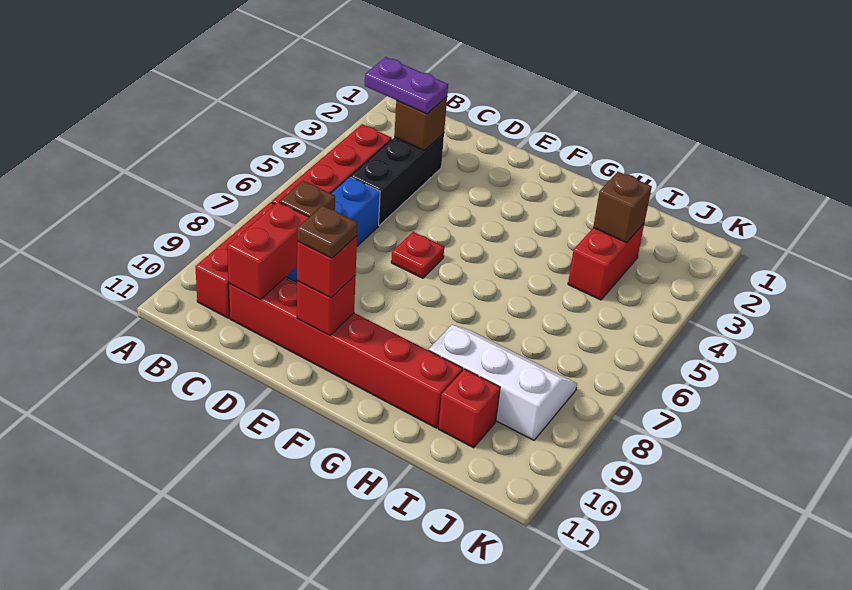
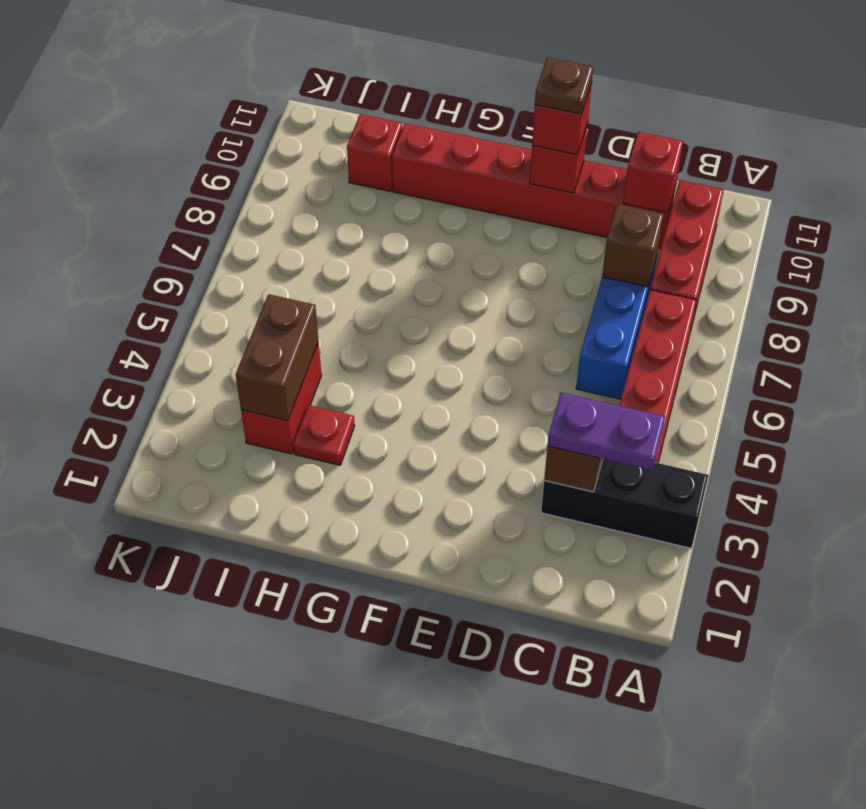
black brick C3:C5 level 1 -> black brick A3:C3 level 1
red brick C9:C10 level 2 -> red brick C10 level 2
red plate E6 level 1 -> red plate H3 level 1
white slope H8:J9 level 1 top 9 -> none
brown brick I3 level 2 -> brown brick I3:I4 level 2

